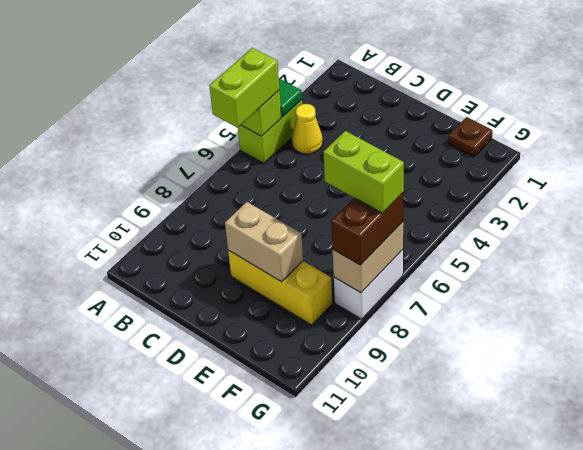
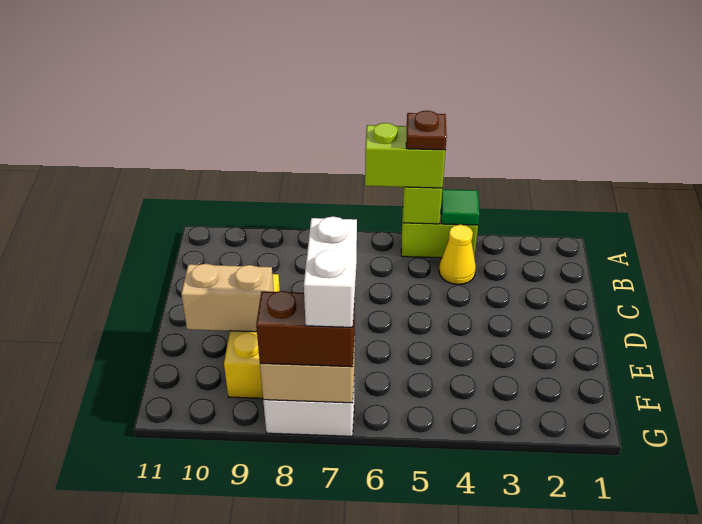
tan brick D9:E9 level 2 -> tan brick E9:E10 level 2
brown plate F1 level 1 -> brown plate A5 level 4
lime brick F7:G7 level 4 -> white brick F7:G7 level 4

